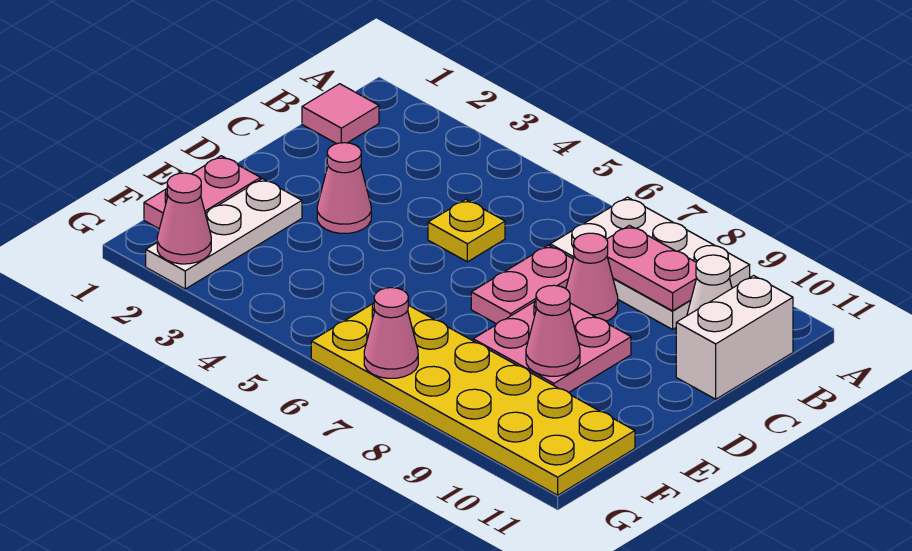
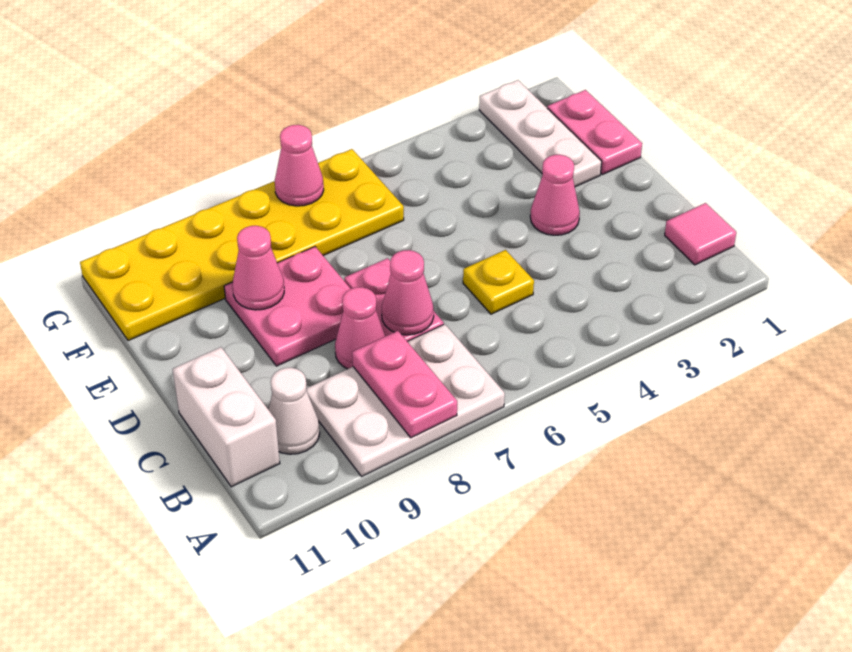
pink plate B8:B9 level 2 -> pink plate A8:B8 level 2
pink cone G2 level 2 -> pink cone C7 level 2

